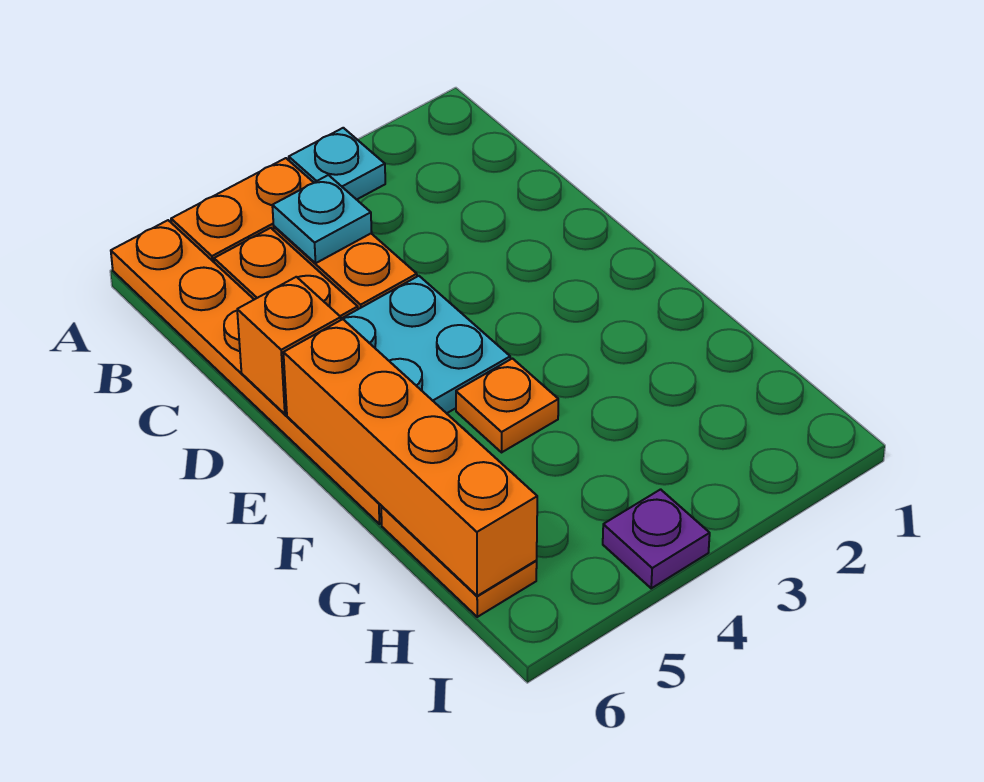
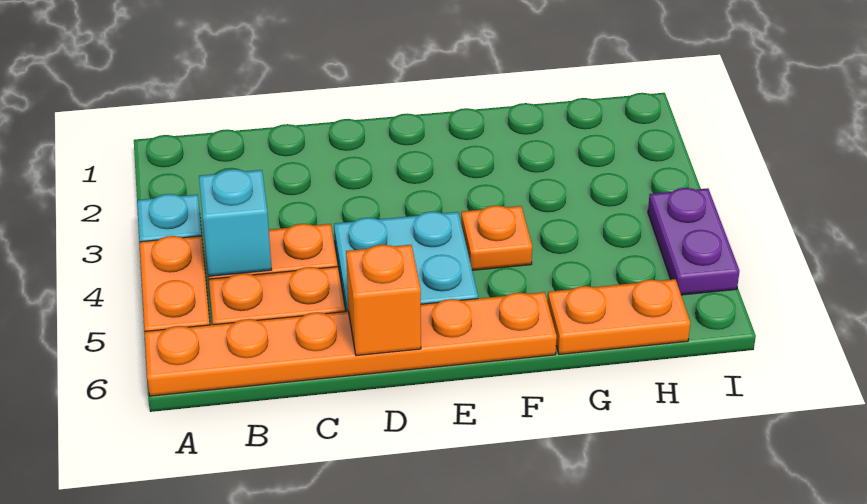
cyan plate B4 level 2 -> cyan brick B4 level 2
orange brick E6:H6 level 2 -> none
purple plate I4 level 1 -> purple plate I4:I5 level 1

